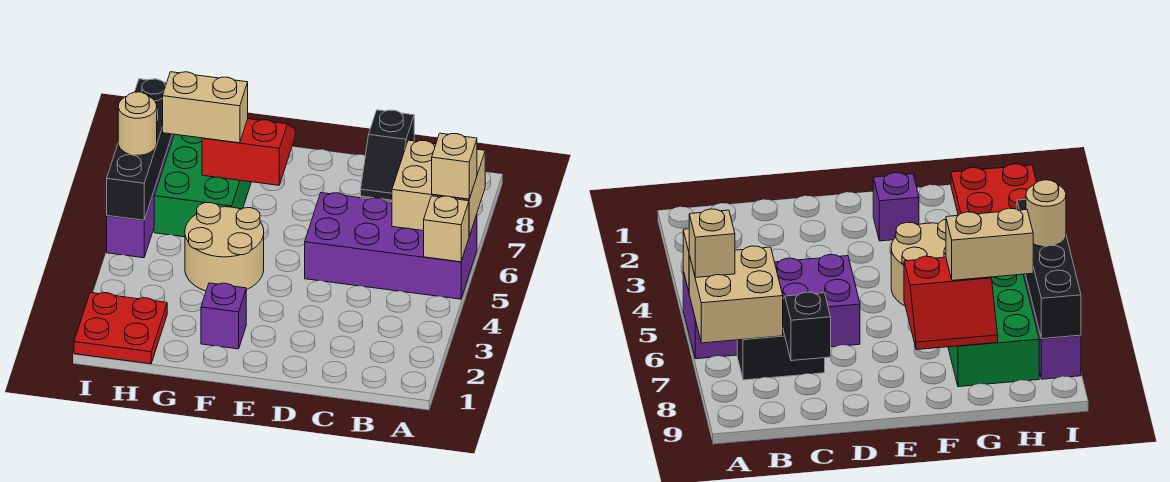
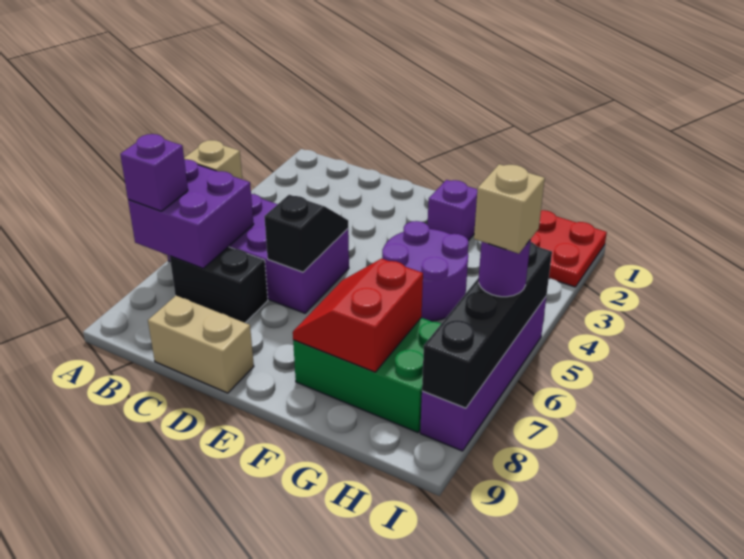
tan brick A6:B7 level 2 -> purple brick A6:B7 level 2
tan brick A6 level 3 -> tan brick I6 level 4
none -> purple brick A7 level 3
black slope C7:C8 level 2 top 8 -> black slope D5:D6 level 2 top 6
tan round brick F4:G5 level 1 -> purple round brick F4:G5 level 1
red slope F7:G8 level 2 top 7 -> red slope F7:G8 level 2 top G
green brick G6:H8 level 1 -> green brick F7:H8 level 1
tan brick G7:H7 level 3 -> tan brick C9:D9 level 1
tan round brick I6 level 3 -> purple round brick I6 level 3

